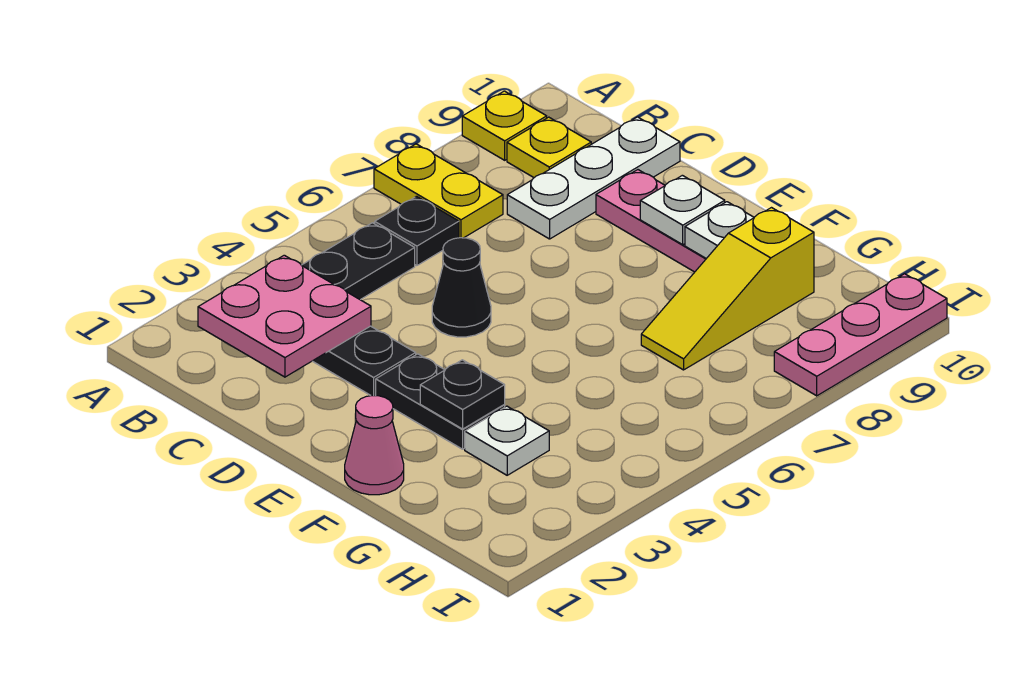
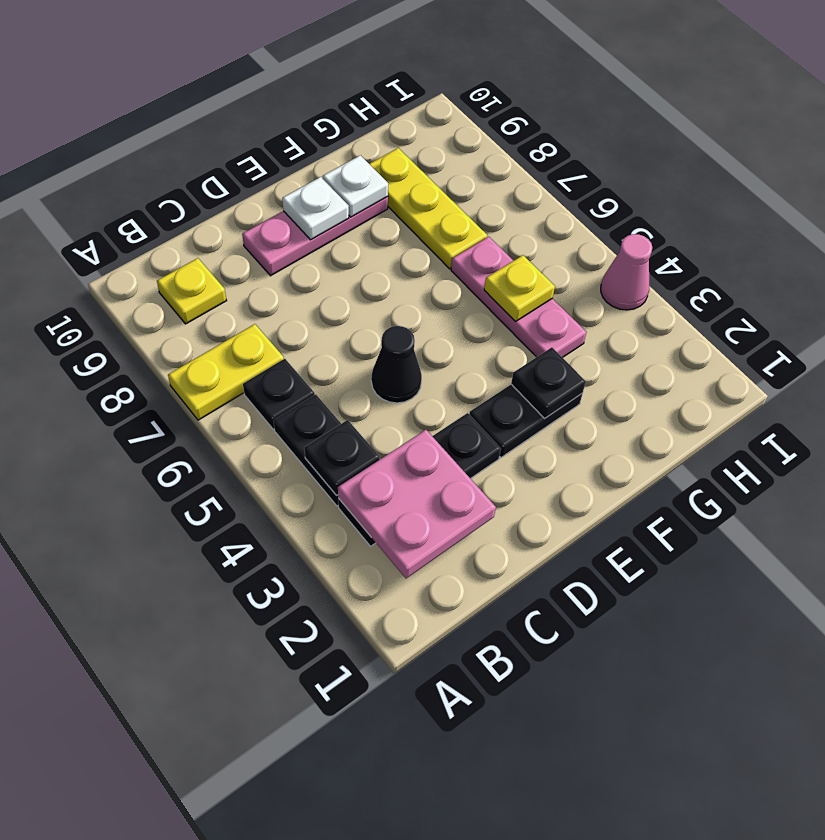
yellow plate A9 level 1 -> yellow plate G5 level 2
none -> black plate B4 level 2
white plate C8:C10 level 1 -> none
pink cone F1 level 1 -> pink cone I4 level 1
white plate G3 level 1 -> none
yellow slope G7:G9 level 1 top 9 -> yellow plate G7:G9 level 1
pink plate I8:I10 level 1 -> pink plate G4:G6 level 1

